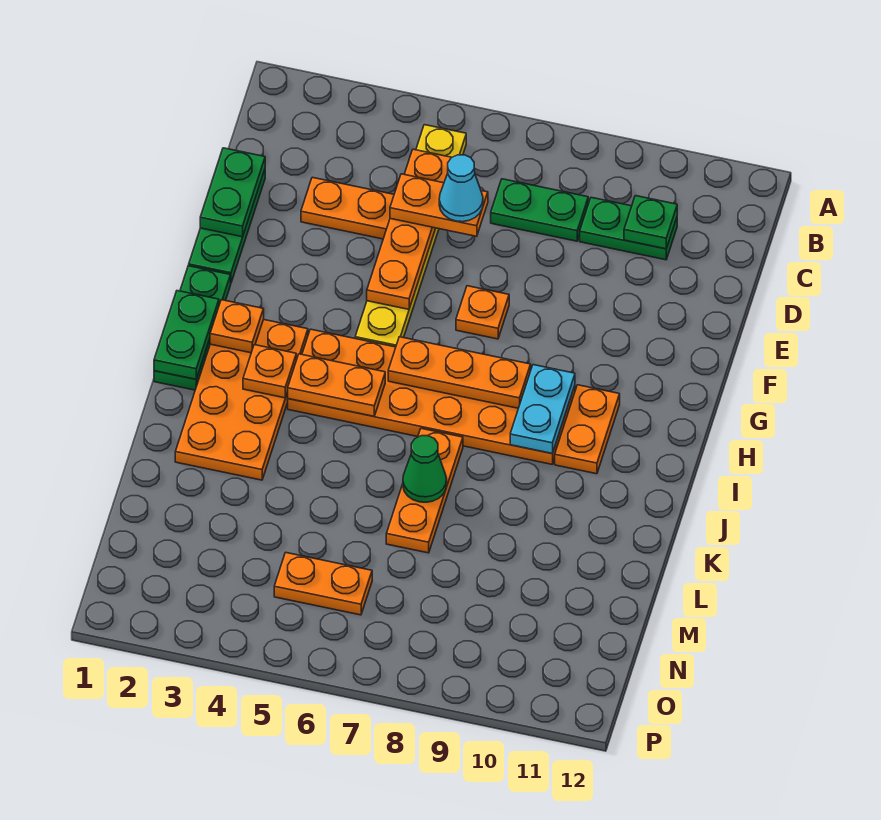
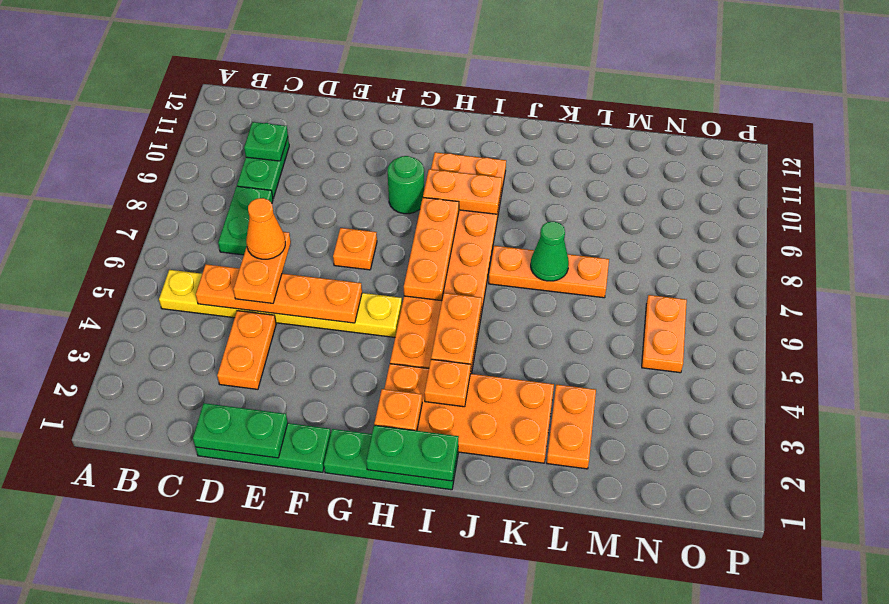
cyan cone D6 level 4 -> orange cone D6 level 4
none -> green round brick G9 level 1
cyan plate H9:I9 level 2 -> orange plate H9:I9 level 2
none -> orange plate L2:L3 level 1

